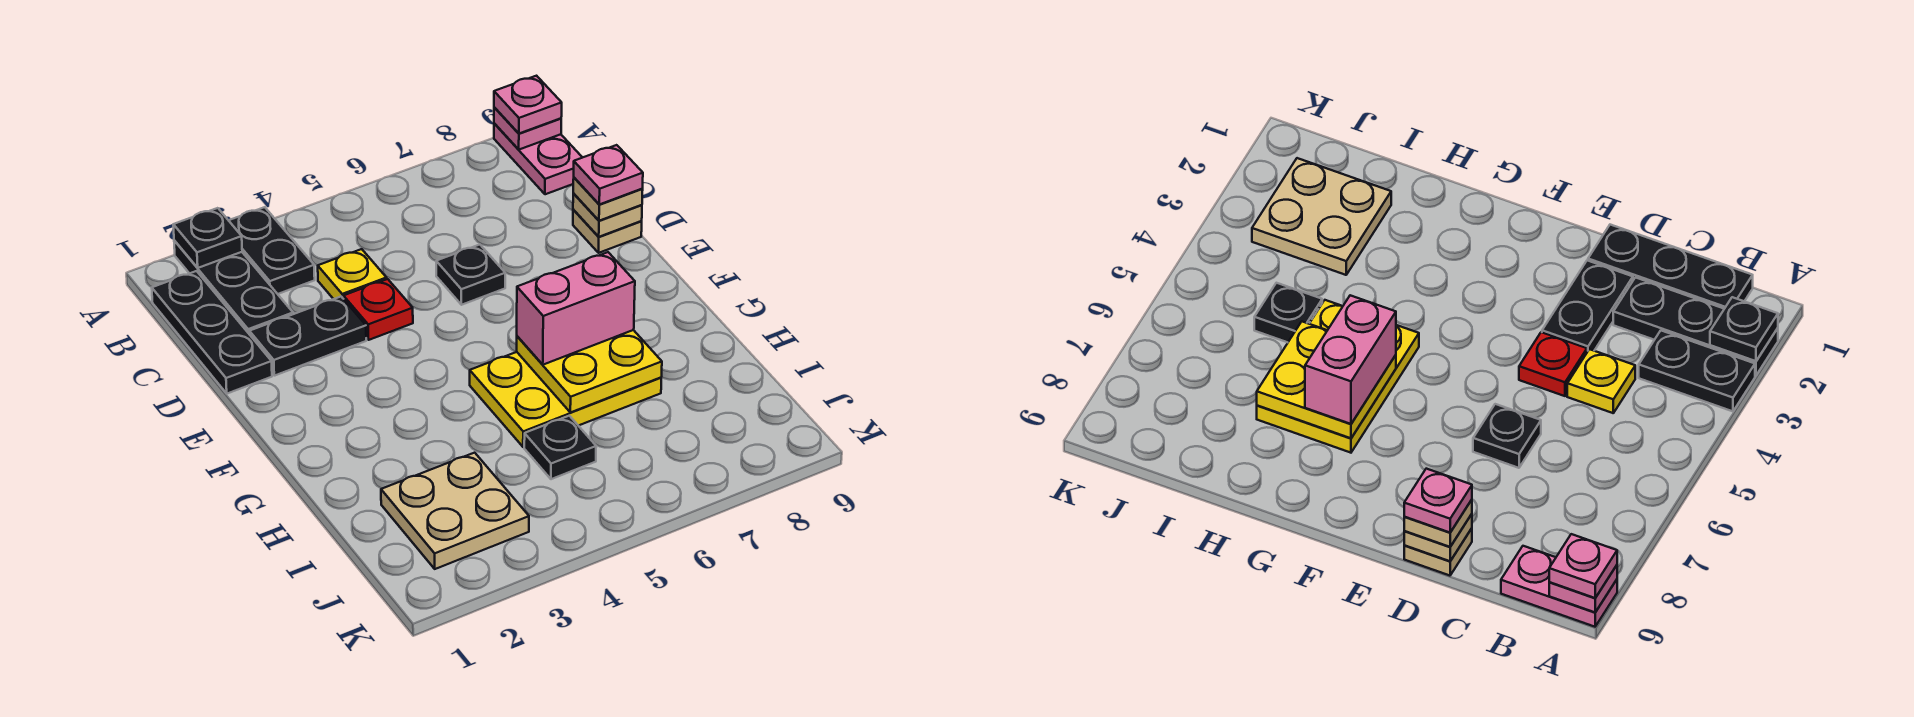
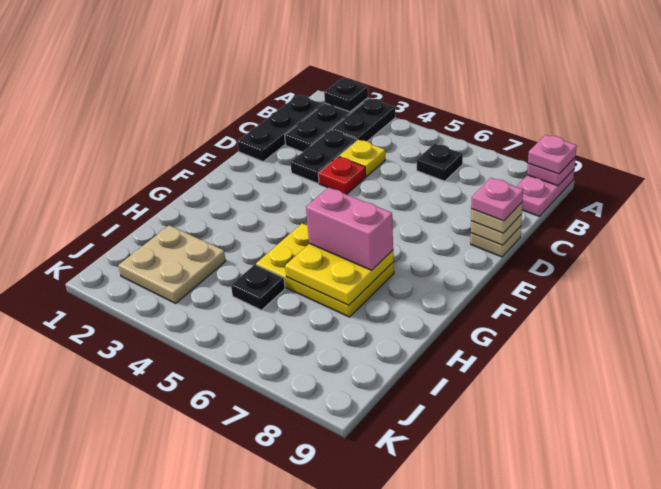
black plate D2:D3 level 1 -> black plate C3:D3 level 1
black plate D6 level 1 -> black plate B6 level 1

